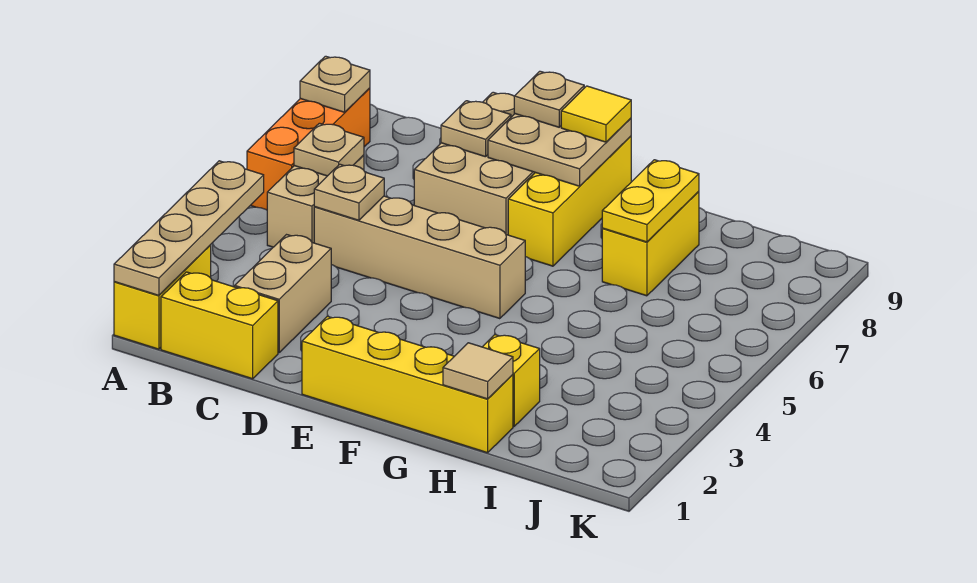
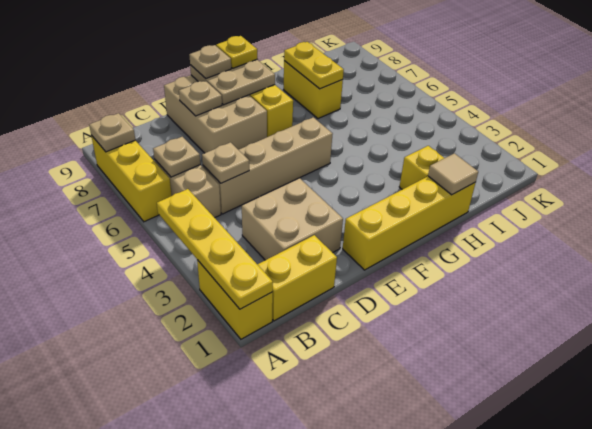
tan plate A1:A4 level 2 -> yellow plate A1:A4 level 2
orange brick A6:A8 level 1 -> yellow brick A6:A8 level 1
tan brick C2:C3 level 1 -> tan brick C2:D3 level 1
yellow tile F9 level 3 -> yellow plate F9 level 3

